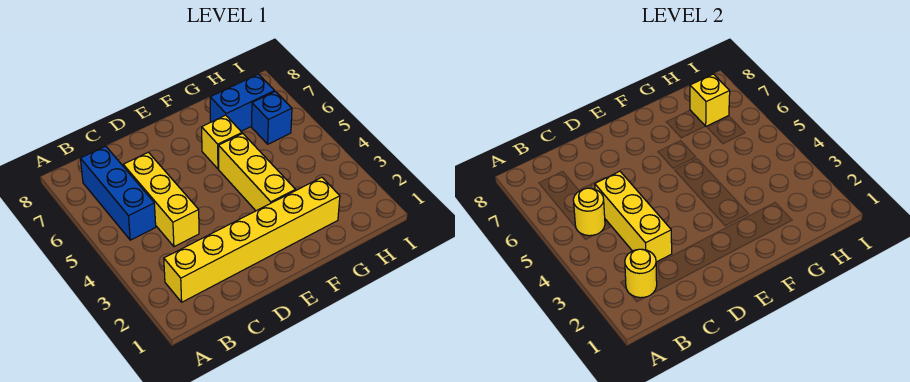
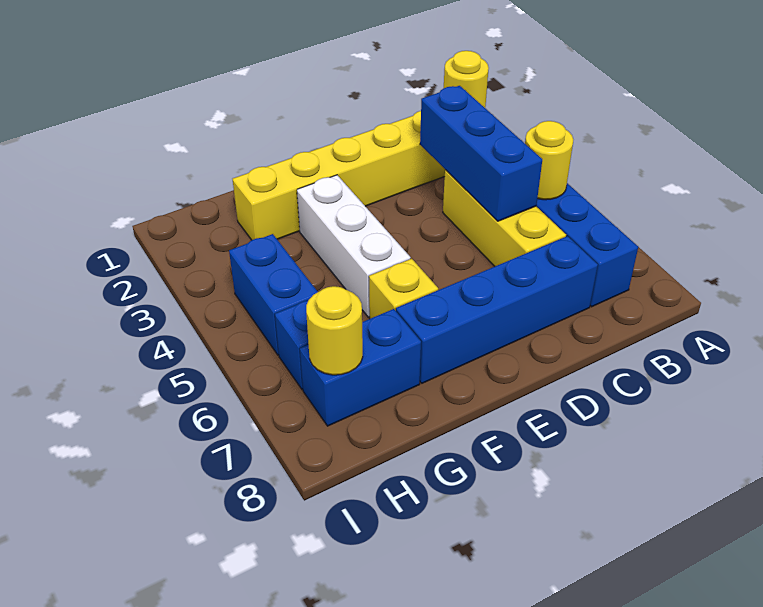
yellow brick C3:C5 level 2 -> blue brick C3:C5 level 2
none -> blue brick C7:F7 level 1
yellow brick F3:F5 level 1 -> white brick F3:F5 level 1
none -> blue brick H4:H5 level 1
yellow brick H7 level 2 -> yellow round brick H7 level 2

